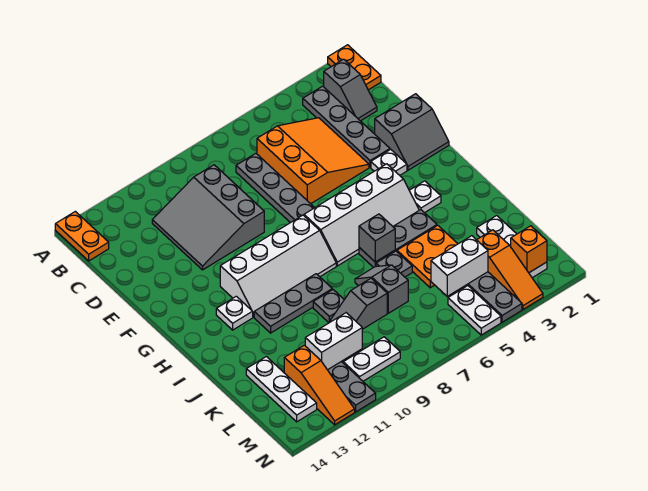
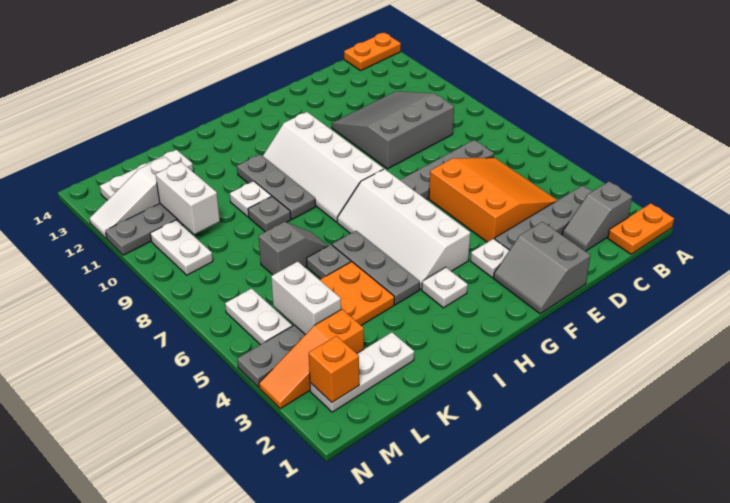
orange slope C4:E6 level 1 top 6 -> orange slope C4:E6 level 1 top E
white plate H12 level 1 -> white plate J10 level 1
grey brick I6 level 2 -> none
grey slope K8:K9 level 1 top 8 -> none
orange slope L12:N12 level 1 top L -> white slope L12:N12 level 1 top L
white plate M5:N5 level 1 -> white plate M5:M6 level 1

